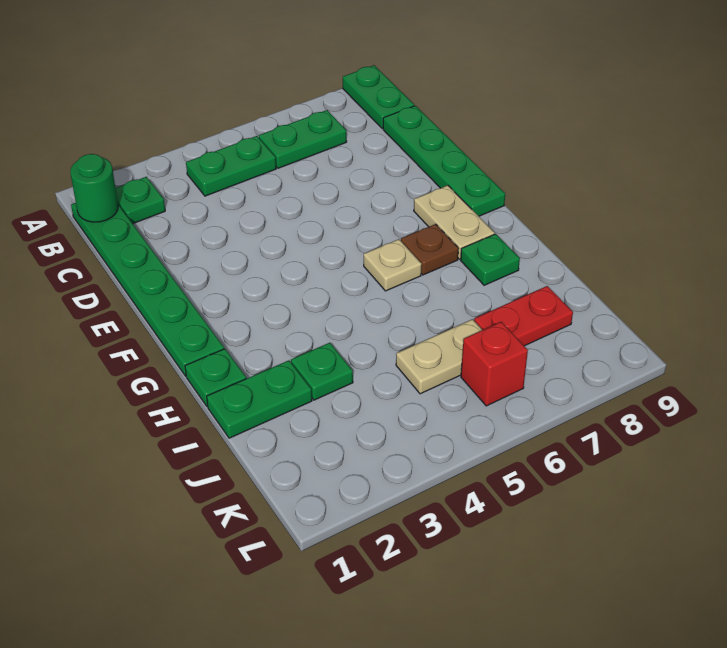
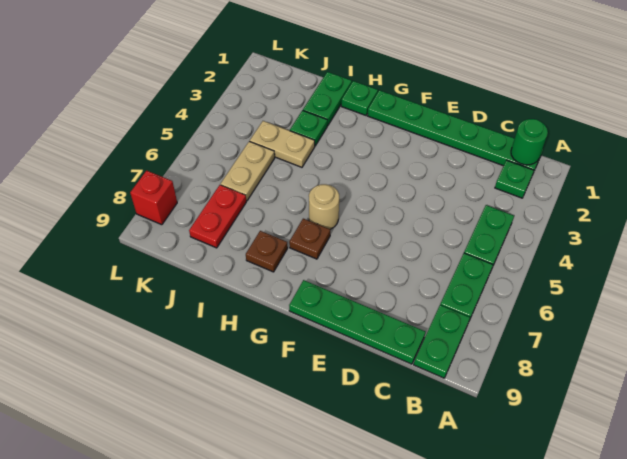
green plate A9:B9 level 1 -> green plate B8:B9 level 1
tan plate F8:G8 level 1 -> tan plate I4:J4 level 1
tan plate G6 level 1 -> tan round brick G6 level 1
green plate H8 level 1 -> brown plate H8 level 1
red brick K6 level 1 -> red brick L8 level 1

